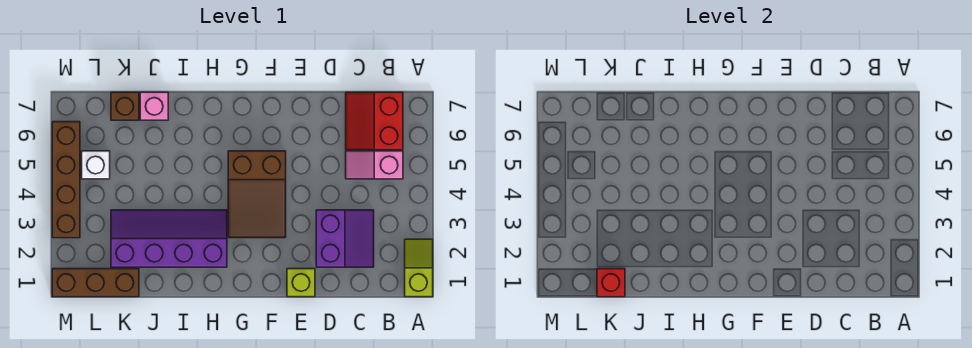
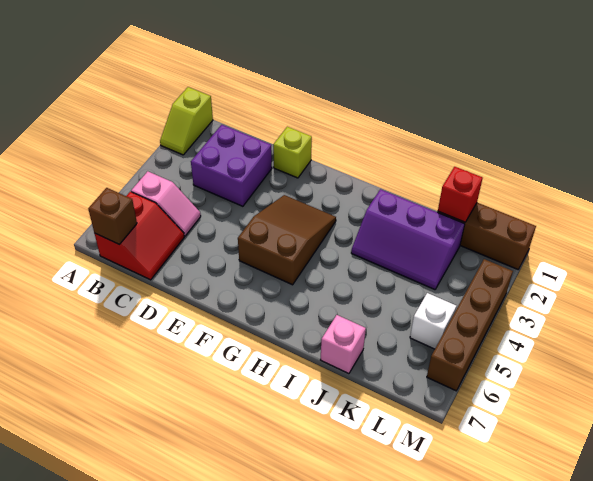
purple slope C2:D3 level 1 top D -> purple brick C2:D3 level 1
purple slope H2:K3 level 1 top 2 -> purple slope I2:K3 level 1 top 2
brown brick K7 level 1 -> brown brick B7 level 2

